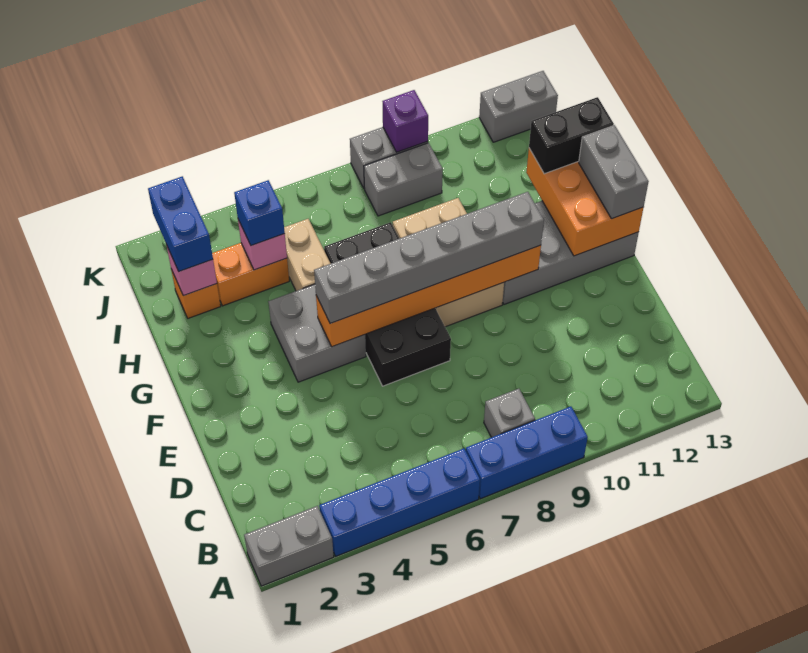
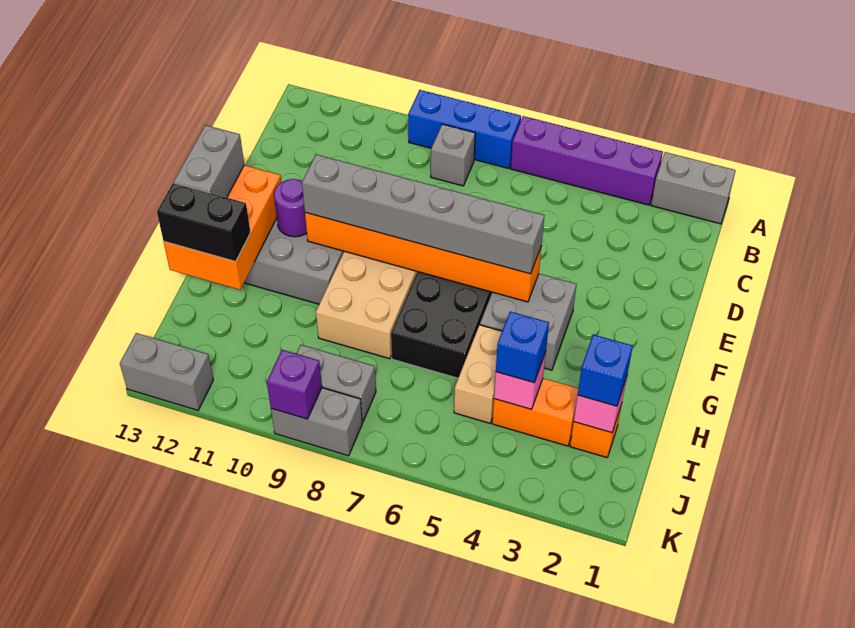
blue brick A3:A6 level 1 -> purple brick A3:A6 level 1
none -> purple round brick F11 level 2
blue brick I2:J2 level 3 -> blue brick I2 level 3

